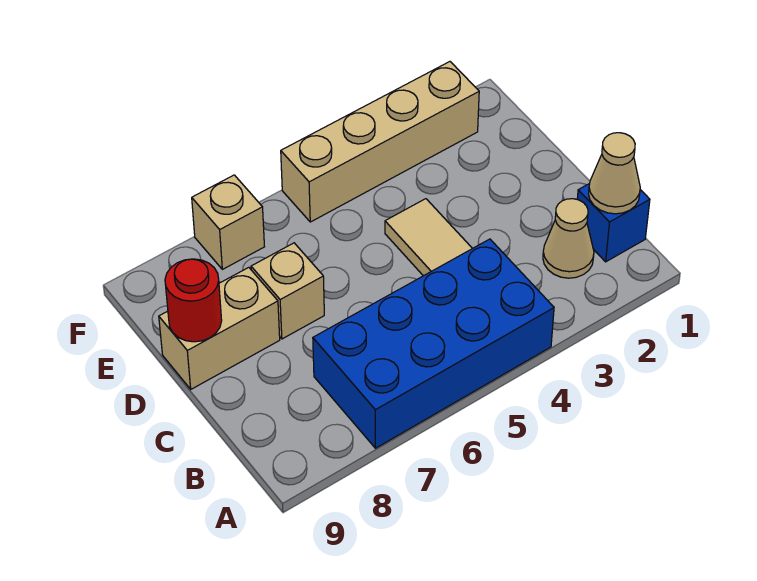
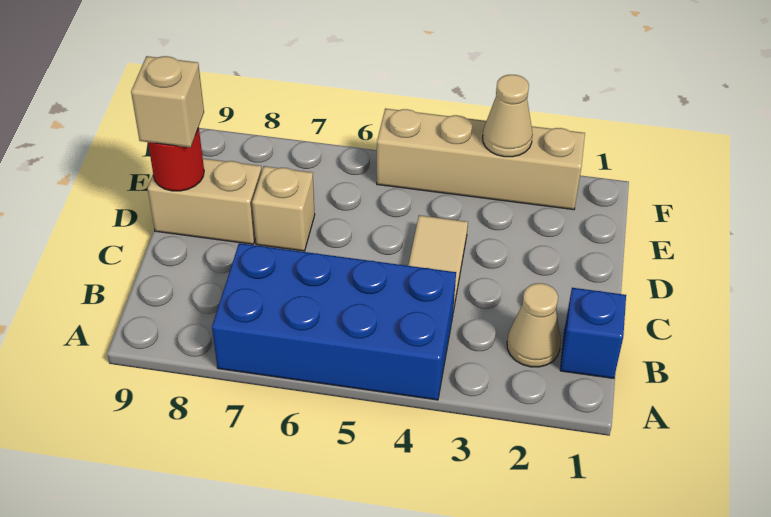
tan cone B1 level 2 -> tan cone F3 level 2
tan brick F7 level 1 -> tan brick D9 level 3

